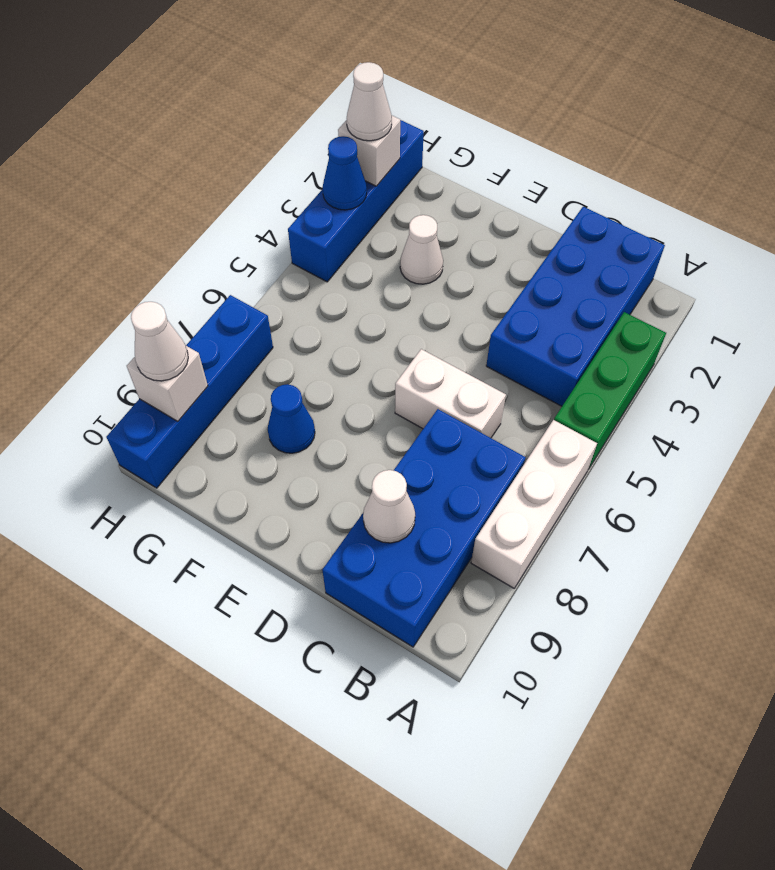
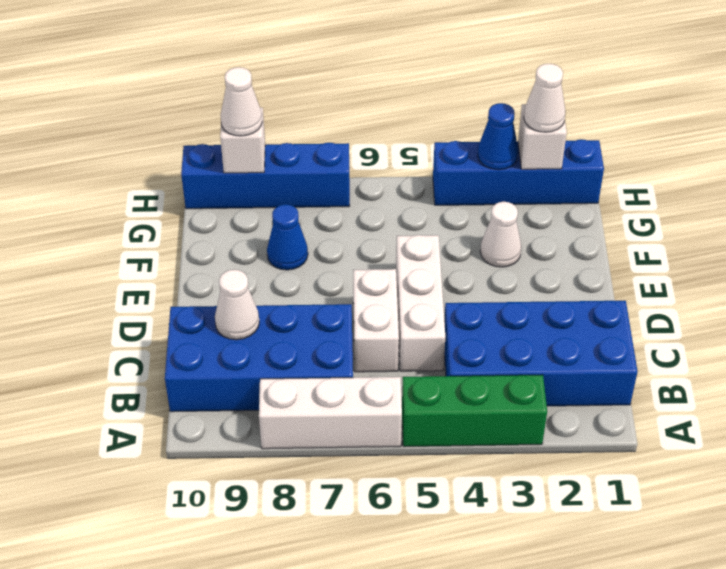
none -> white brick C5:E5 level 1

